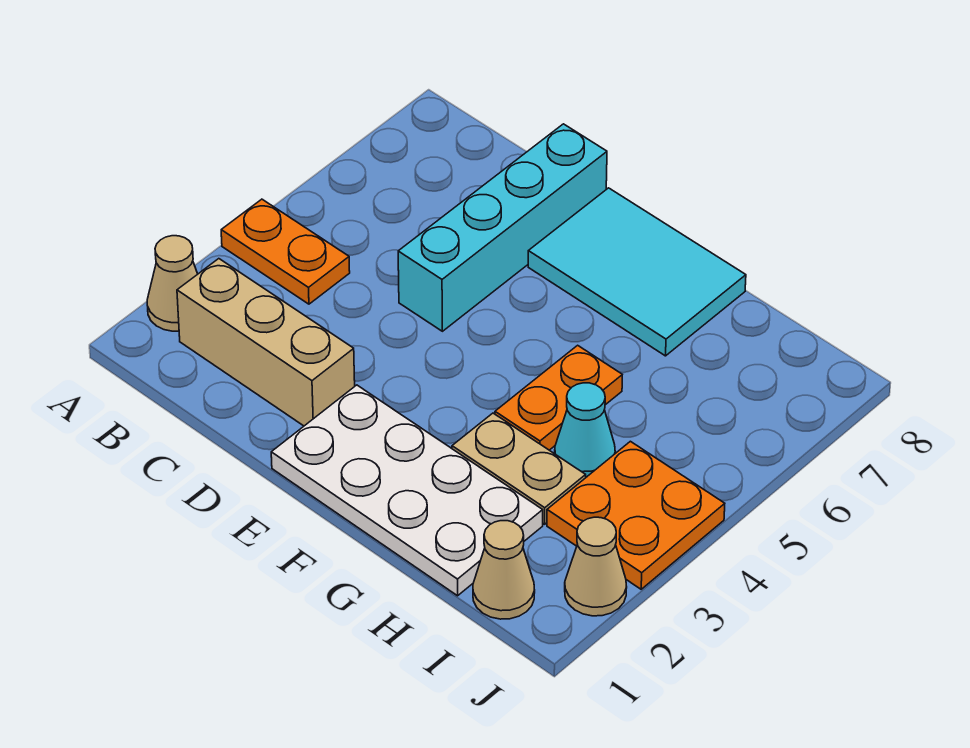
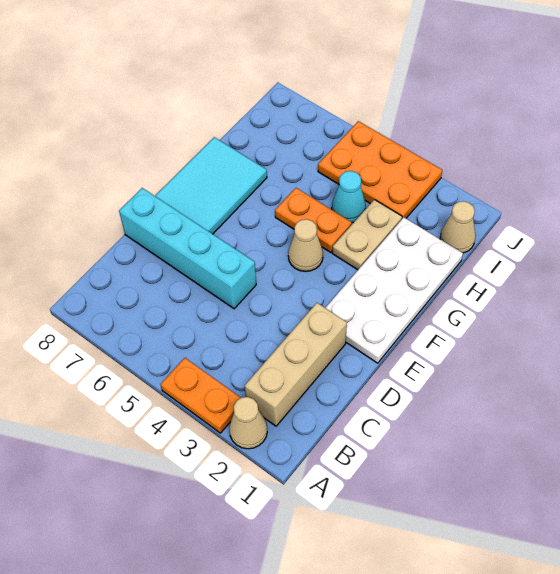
orange plate A4:B4 level 1 -> orange plate A3:A4 level 1
orange plate I3:J4 level 1 -> orange plate I3:J5 level 1
tan cone J2 level 1 -> tan cone F4 level 1

